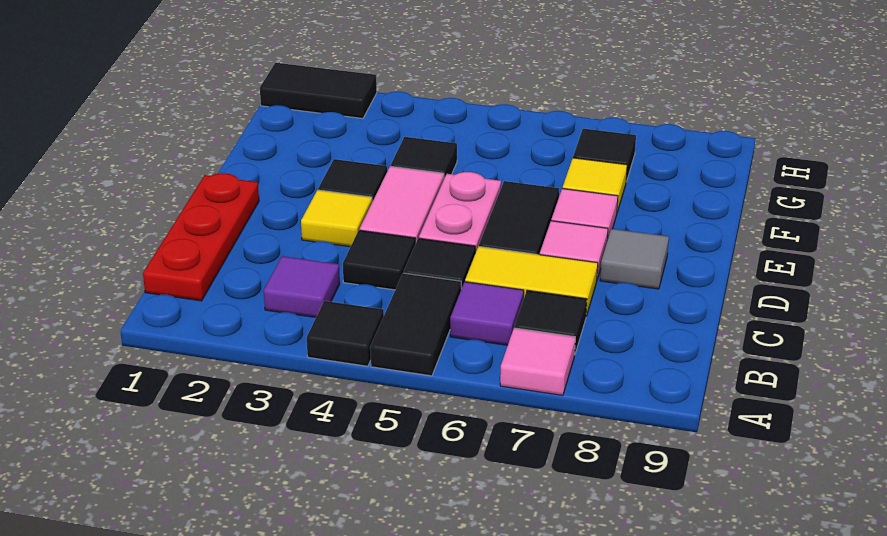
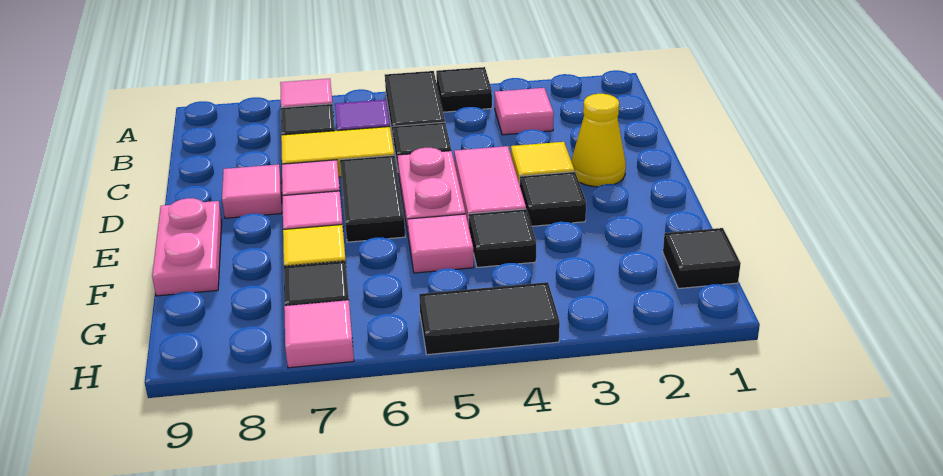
red plate B1:D1 level 1 -> none
purple tile B3 level 1 -> pink tile B3 level 1
black tile C4 level 1 -> black tile G1 level 1
none -> yellow cone D2 level 1
grey tile D8 level 1 -> pink tile D8 level 1
none -> pink plate E9:F9 level 1
none -> pink tile F5 level 1
black tile H1:H2 level 1 -> black tile H4:H5 level 1
none -> pink tile H7 level 1

